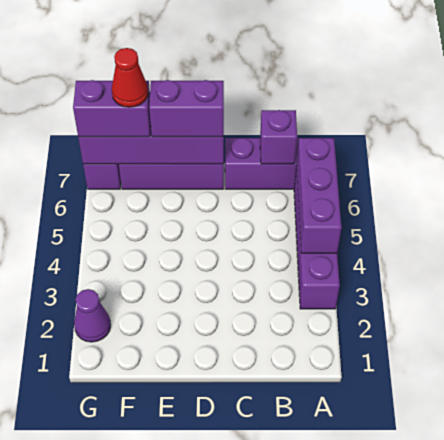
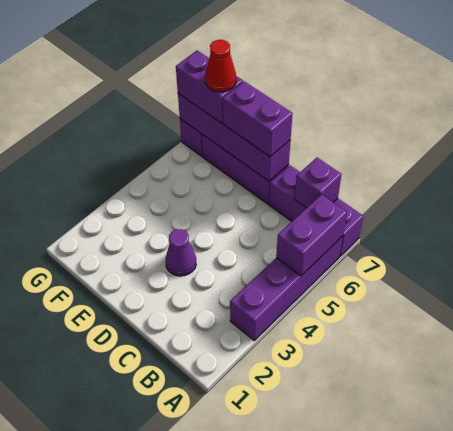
purple brick A4:A6 level 2 -> purple brick A5:A6 level 2
purple cone G2 level 1 -> purple cone D3 level 1

